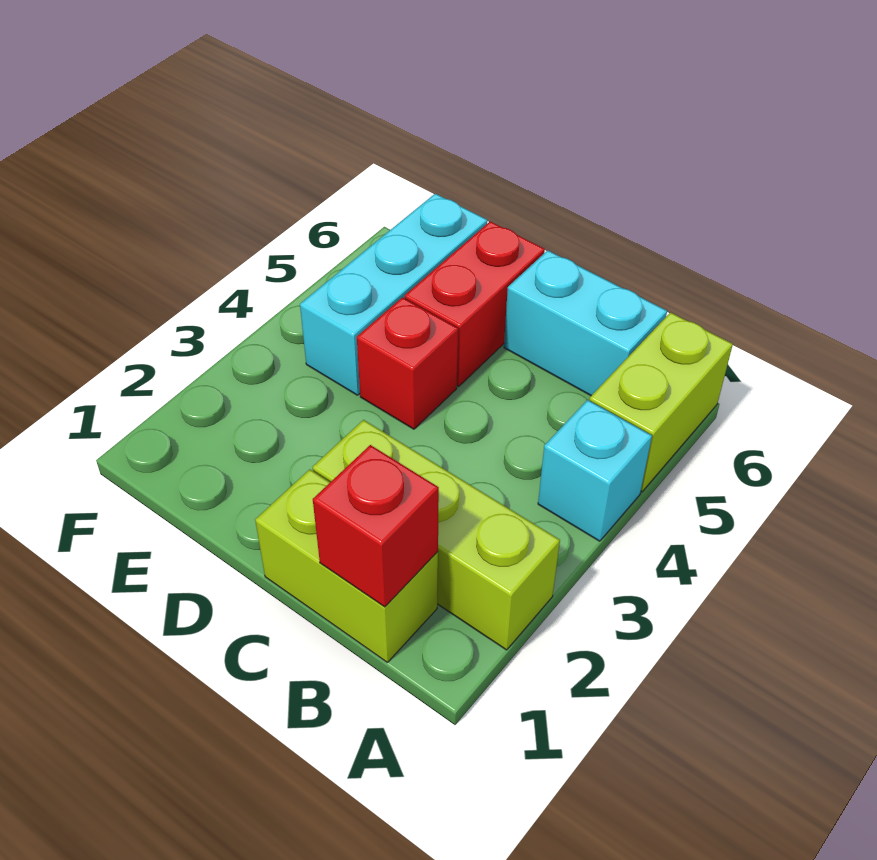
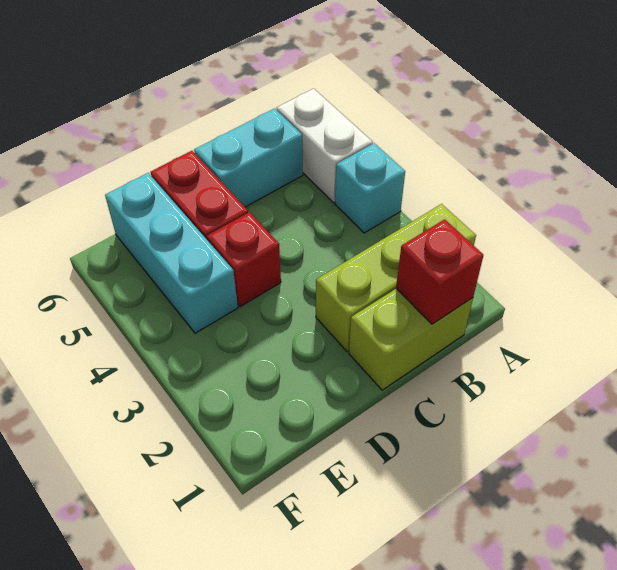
lime brick A5:A6 level 1 -> white brick A5:A6 level 1

